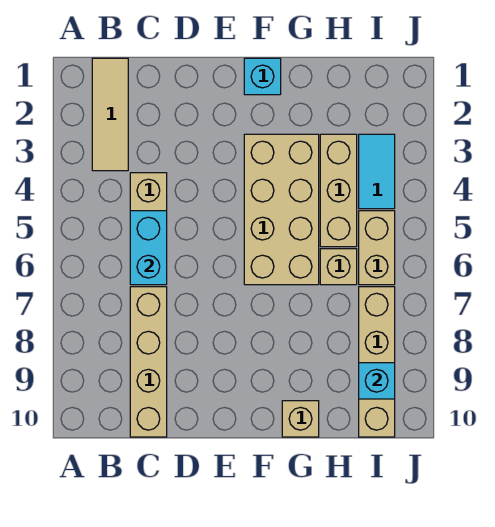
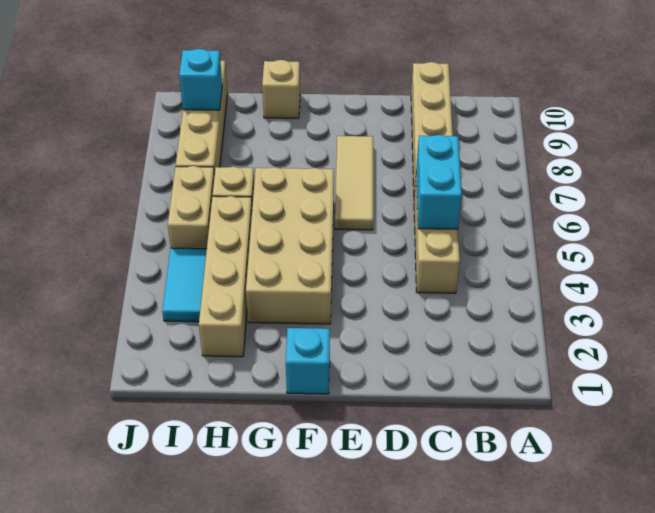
tan tile B1:B3 level 1 -> tan tile E6:E8 level 1
tan brick H3:H5 level 1 -> tan brick H2:H5 level 1

